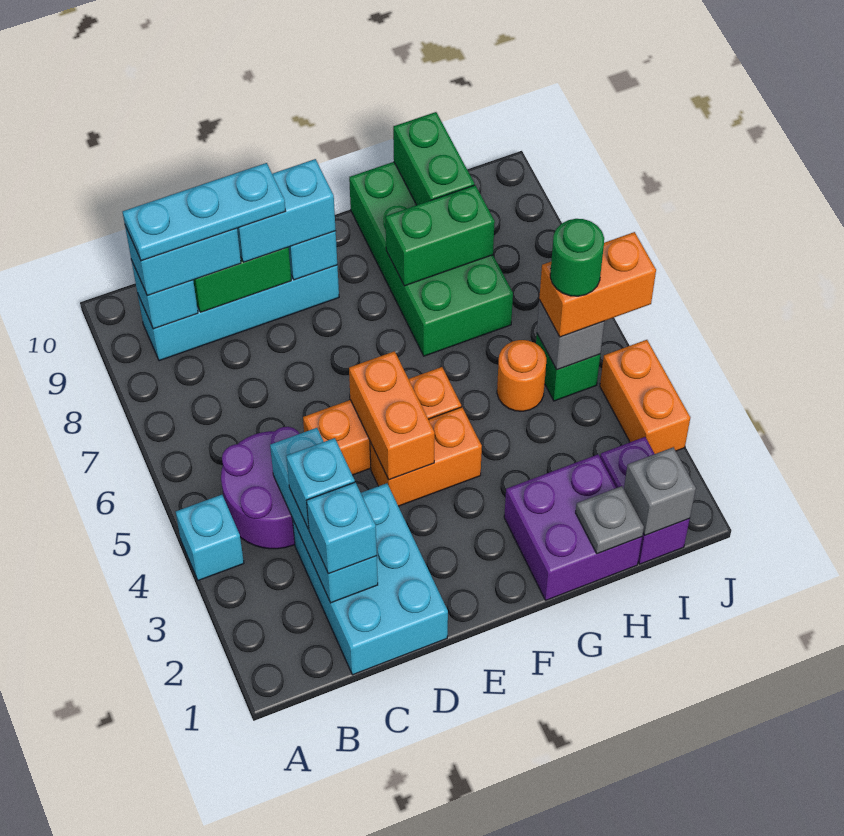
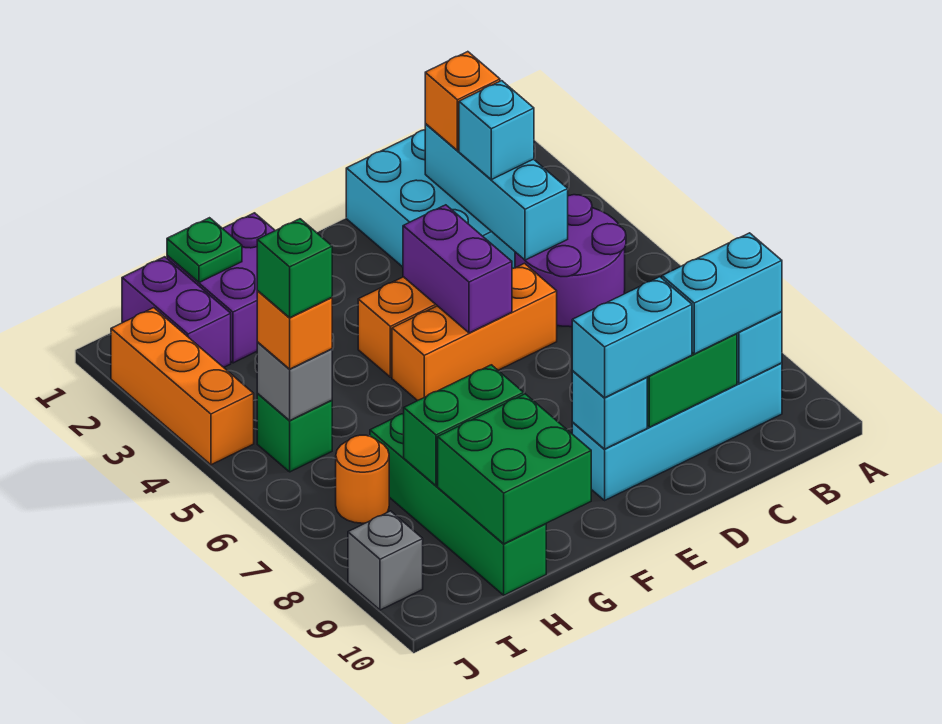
cyan brick A4 level 1 -> none
cyan plate B9:D9 level 4 -> none
cyan brick C2 level 3 -> orange brick C2 level 3
orange brick E4:E5 level 2 -> purple brick E4:E5 level 2
green brick G7:H10 level 1 -> green brick H7:H10 level 1
grey plate H1 level 2 -> green plate H1 level 2
orange round brick H5 level 1 -> orange round brick I7 level 1
green brick H9:H10 level 2 -> green brick G9:H10 level 2
grey brick I1 level 2 -> grey brick J9 level 1
orange brick I5:J5 level 3 -> orange brick I5 level 3
green round brick I5 level 4 -> green brick I5 level 4
orange brick J3:J4 level 1 -> orange brick J2:J4 level 1

